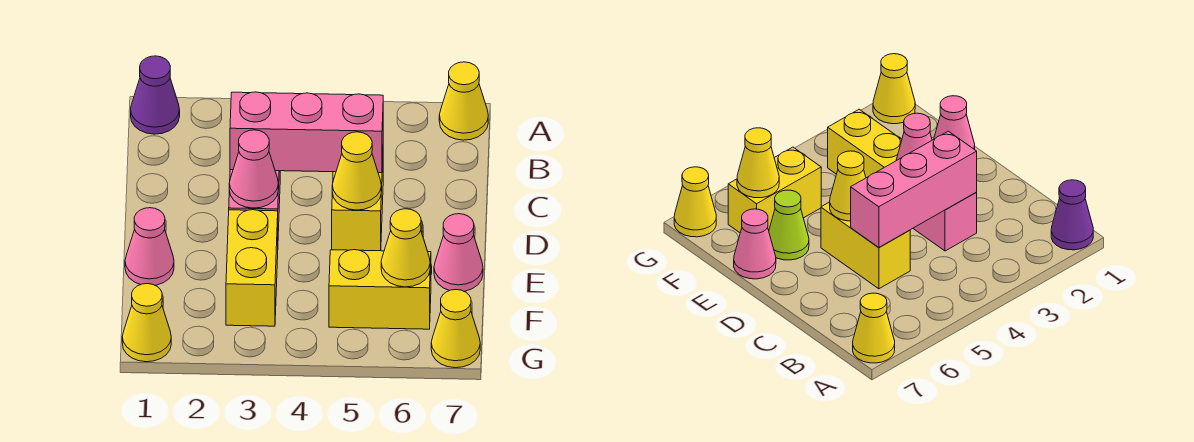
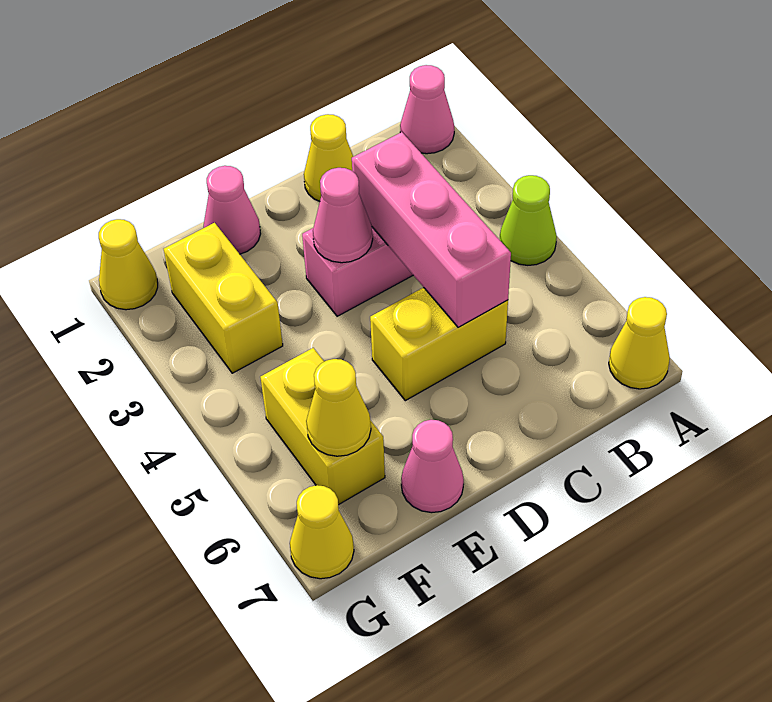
purple cone A1 level 1 -> pink cone A1 level 1
yellow cone D5 level 2 -> yellow cone C1 level 1
yellow brick E3:F3 level 1 -> yellow brick F2:F3 level 1
lime cone E6 level 1 -> lime cone A4 level 1

